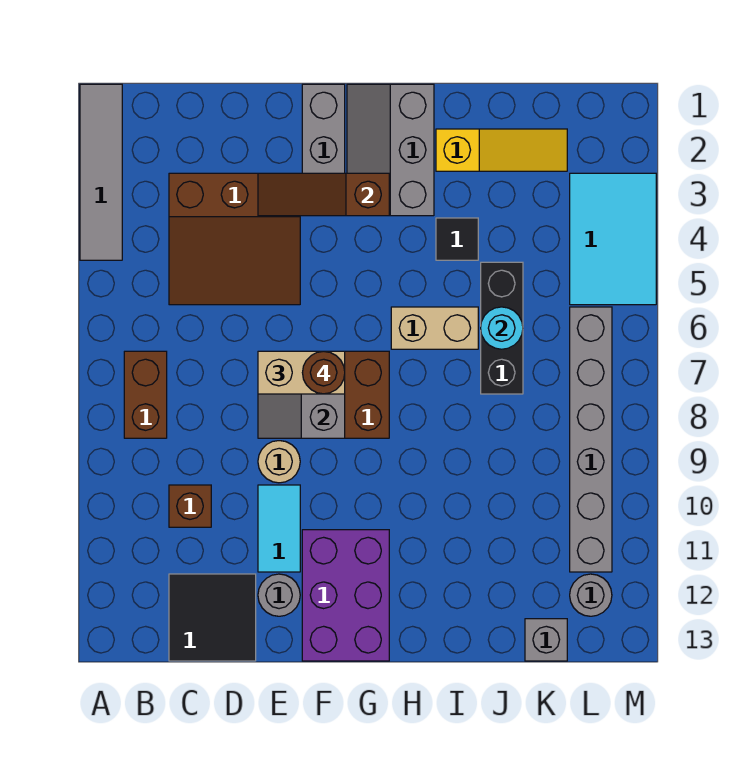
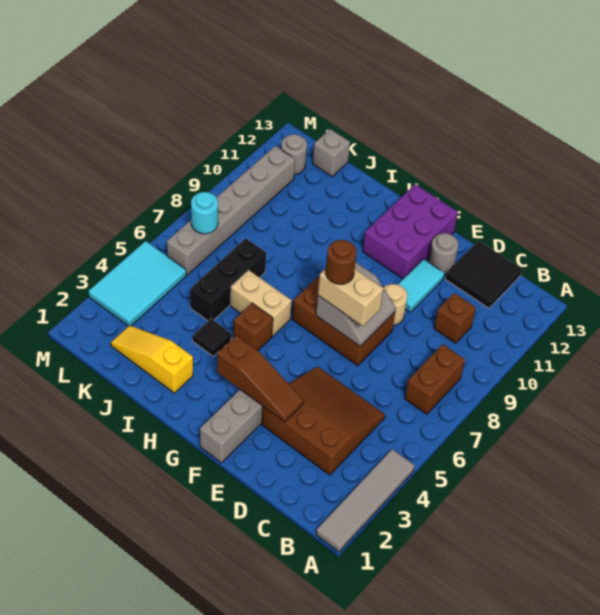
grey slope G1:H3 level 1 top H -> none
none -> brown brick H5 level 1
cyan round brick J6 level 2 -> cyan round brick L7 level 2

